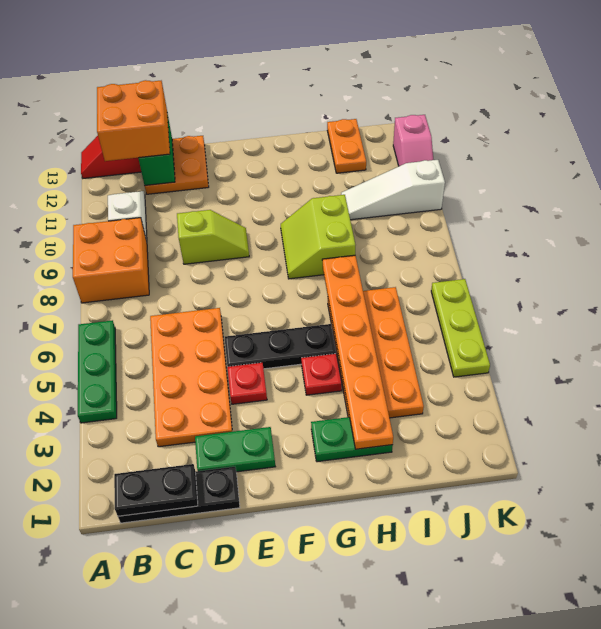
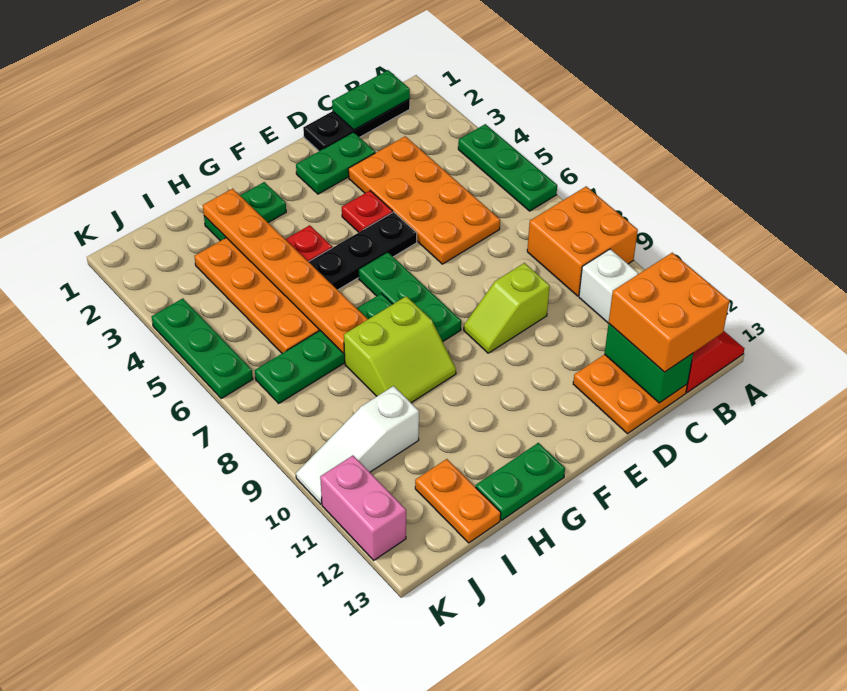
black plate B1:C1 level 2 -> green plate B1:C1 level 2
none -> green plate F6:F8 level 1
none -> green plate G7:J7 level 1
lime slope G8:H9 level 1 top H -> lime slope G8:H9 level 1 top 8
none -> green plate G13:H13 level 1
white slope I10:K10 level 1 top K -> white slope I10:K10 level 1 top I
lime plate K4:K6 level 1 -> green plate K4:K6 level 1
pink slope K11:K12 level 1 top 12 -> pink brick K11:K12 level 1

